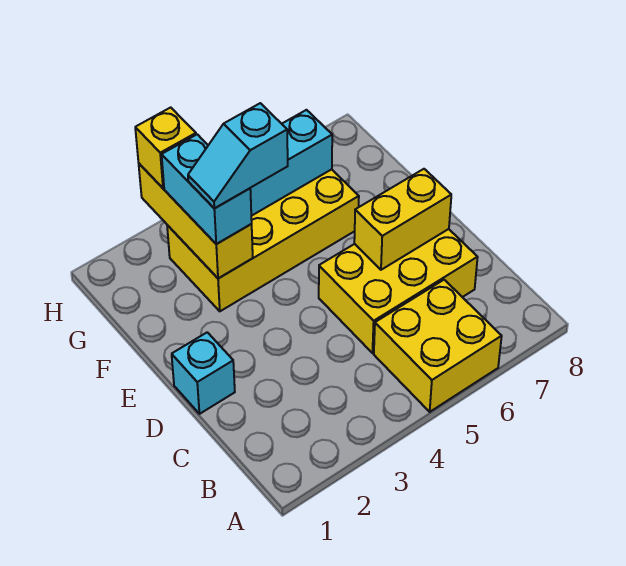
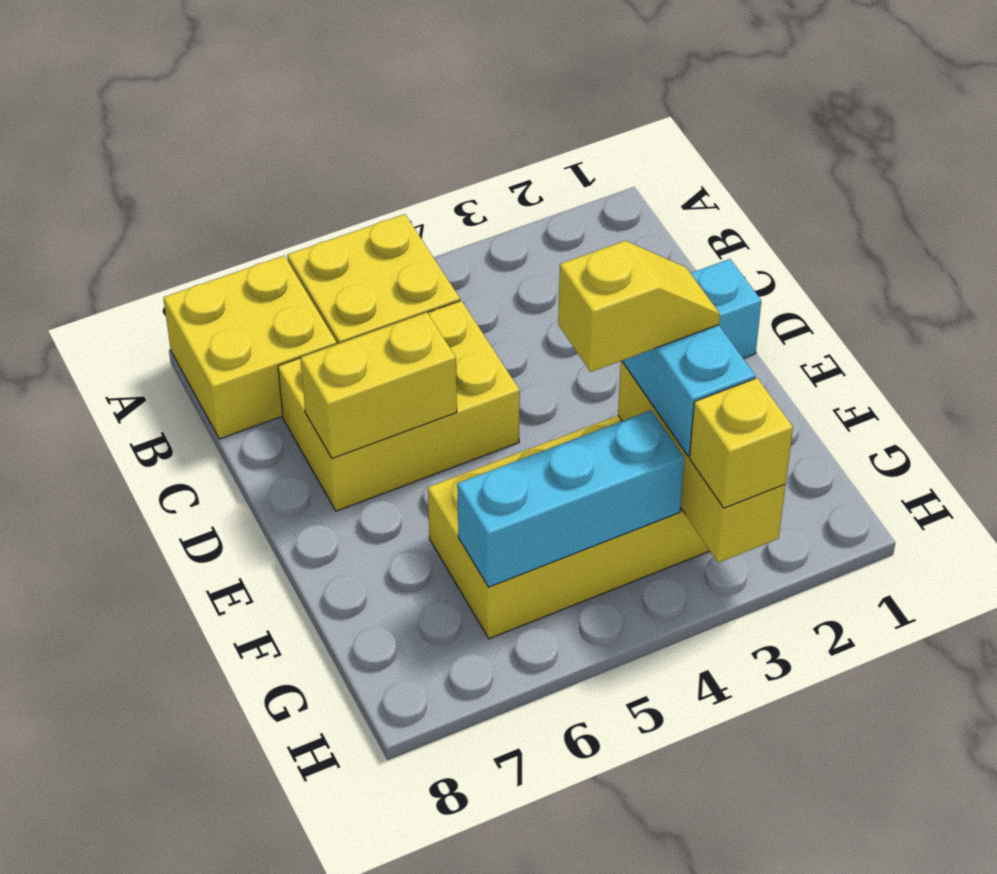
none -> yellow brick A7:B8 level 1
cyan slope F3:F4 level 4 top 4 -> yellow slope F3:F4 level 4 top 4

